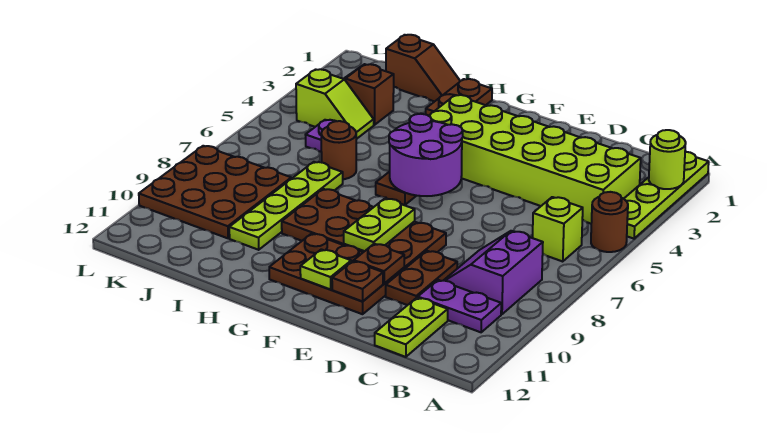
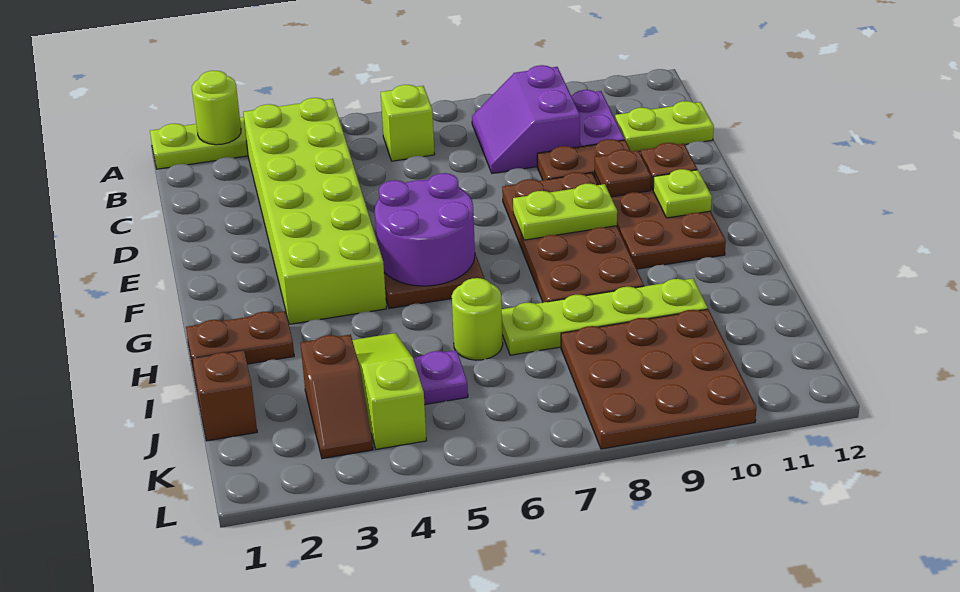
brown round brick A5 level 1 -> none
purple slope B8:C9 level 1 top B -> purple slope B8:C9 level 1 top 9
brown round brick I6 level 1 -> lime round brick I6 level 1
lime slope J4:K4 level 1 top K -> lime slope I4:K4 level 1 top K

